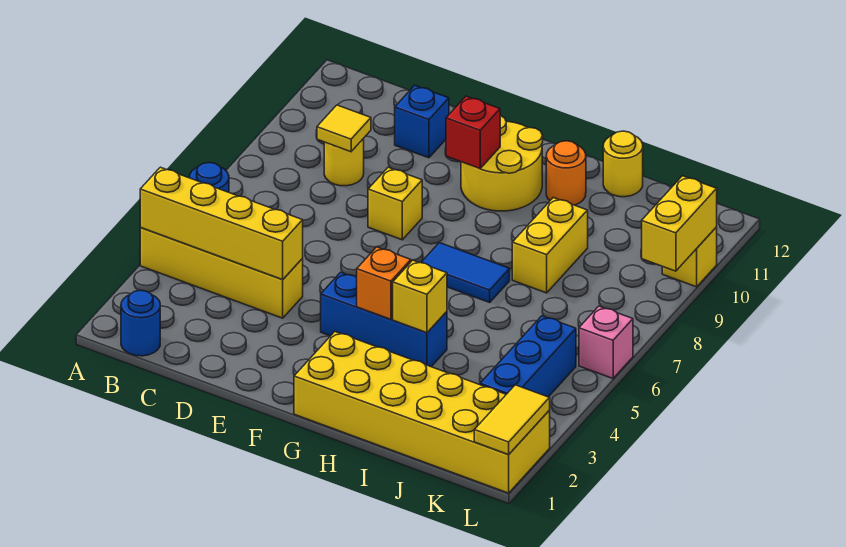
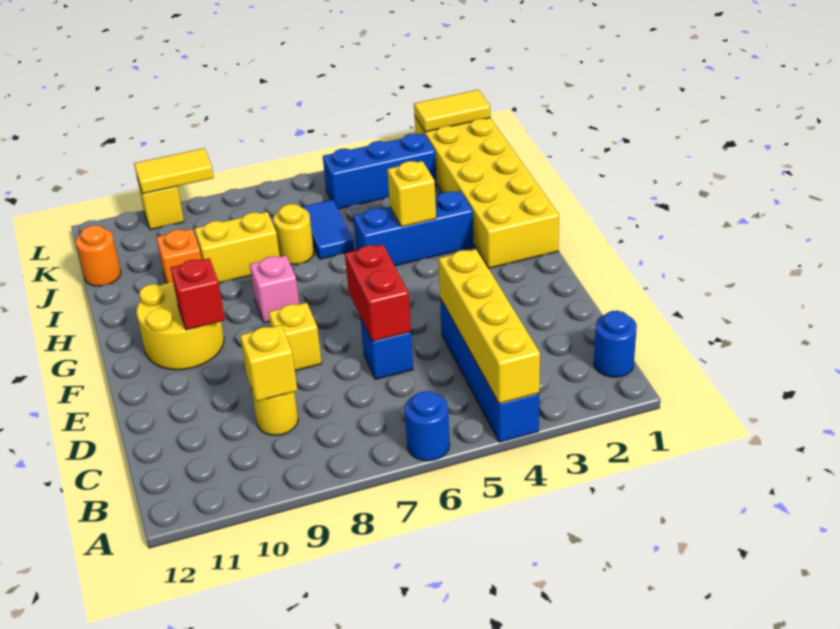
yellow brick A4:D4 level 1 -> blue brick A4:D4 level 1
yellow tile C9 level 2 -> yellow brick C9 level 2
none -> red brick D6:E6 level 2
blue brick D11 level 1 -> blue brick D6 level 1
blue brick F4:H4 level 1 -> blue brick H3:H5 level 1
orange brick G4 level 2 -> orange brick I10 level 1
blue tile G7:H7 level 1 -> blue tile I6:J6 level 1
orange round brick H11 level 1 -> orange round brick J12 level 1
yellow round brick I12 level 1 -> yellow round brick I7 level 1
pink brick L6 level 1 -> pink brick G8 level 1
yellow brick L9:L10 level 2 -> yellow tile L9:L10 level 2

